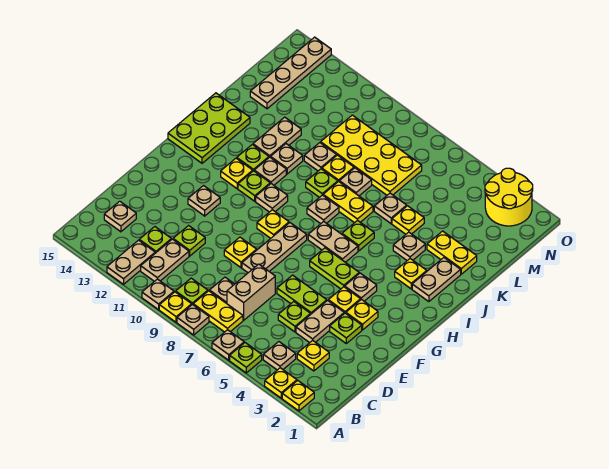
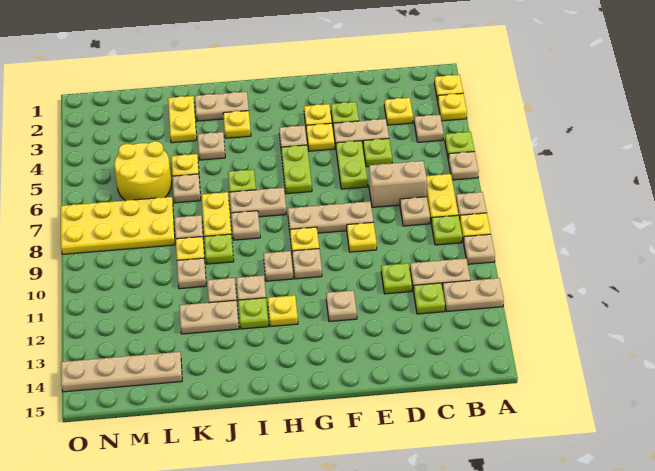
tan plate C14 level 1 -> tan plate G10 level 1
tan plate H6:H7 level 1 -> tan plate H7:I7 level 1
lime plate H11 level 1 -> none
lime plate H14:J15 level 1 -> none
yellow plate L7:M10 level 1 -> yellow plate L7:O8 level 1
yellow round brick N2:O3 level 1 -> yellow round brick L5:M6 level 1

